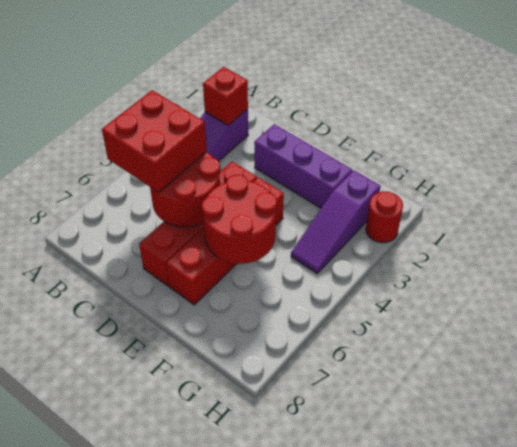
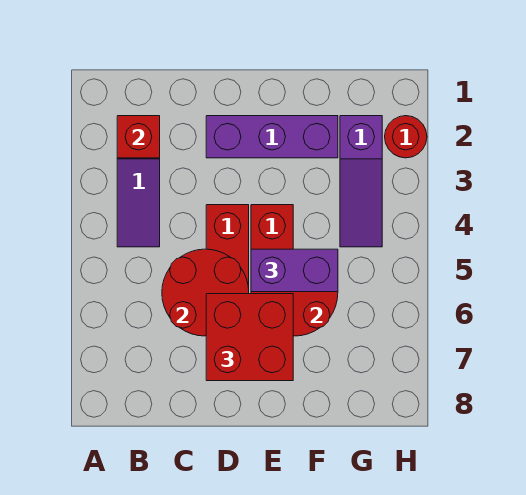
red brick B5:C6 level 3 -> red brick D6:E7 level 3
none -> purple brick E5:F5 level 3

